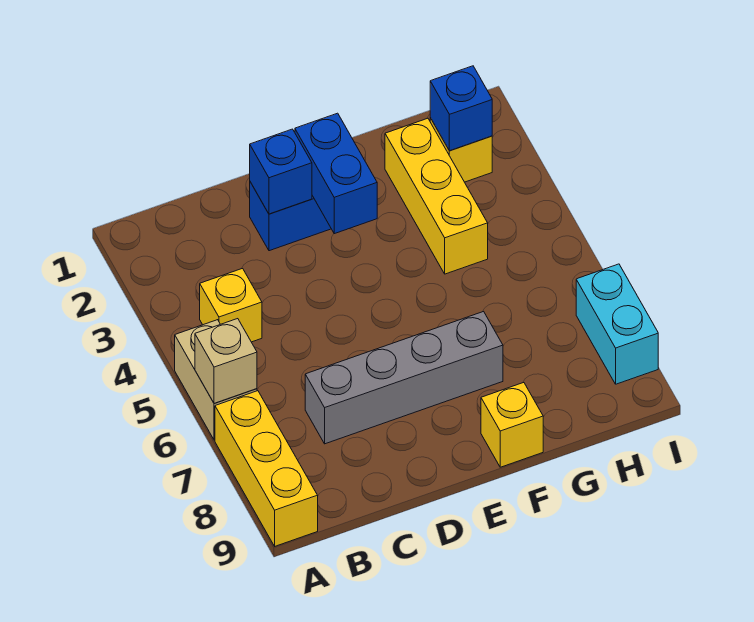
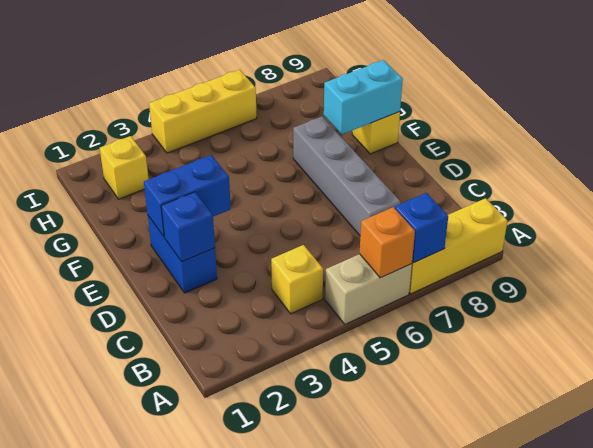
tan brick A6 level 2 -> orange brick A6 level 2
yellow brick G2:G4 level 1 -> yellow brick I4:I6 level 1
blue brick H2 level 2 -> blue brick A7 level 2
cyan brick I7:I8 level 1 -> cyan brick F8:F9 level 2

